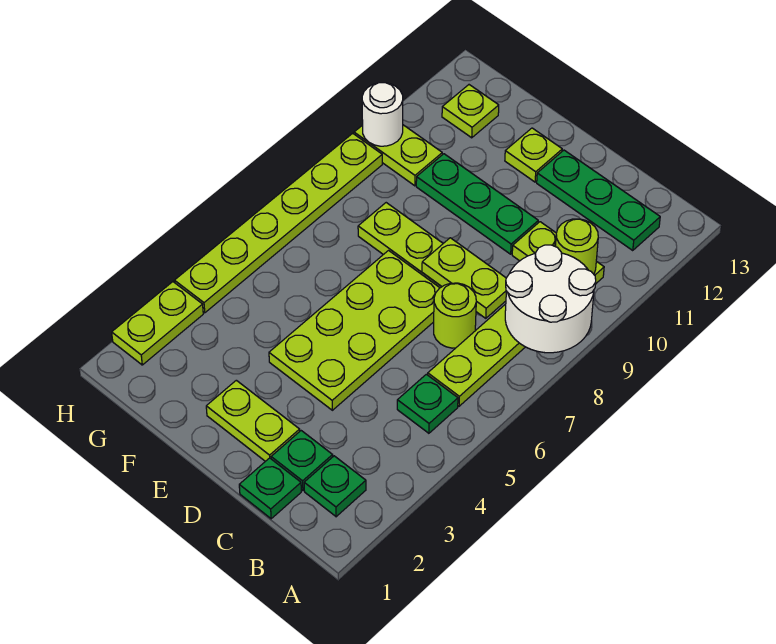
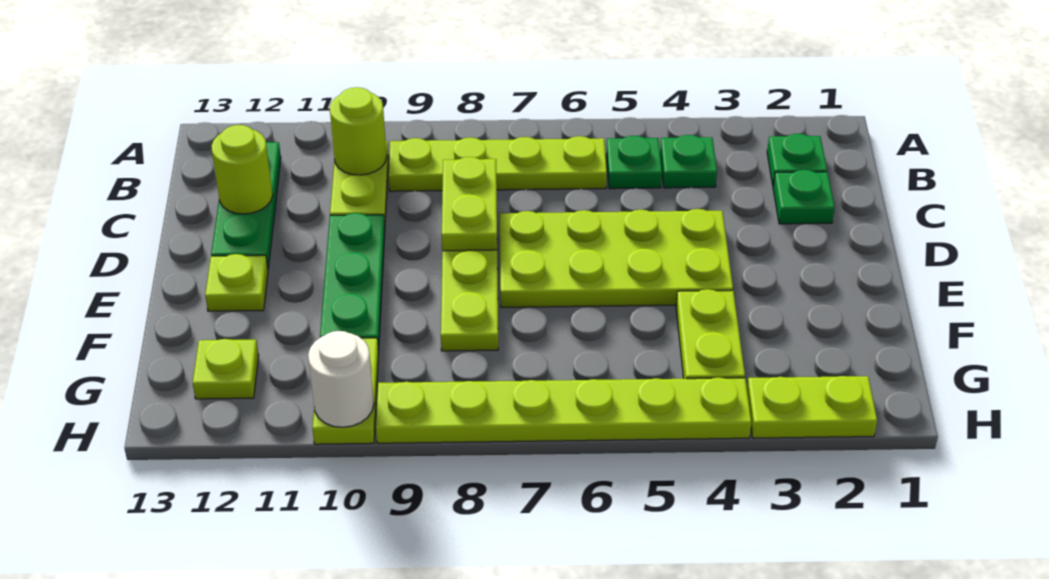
white round brick A8:B9 level 2 -> none
green plate C1 level 1 -> green plate B4 level 1
lime round brick C7 level 1 -> lime round brick C12 level 2
lime plate D2:E2 level 1 -> lime plate F4:G4 level 1

